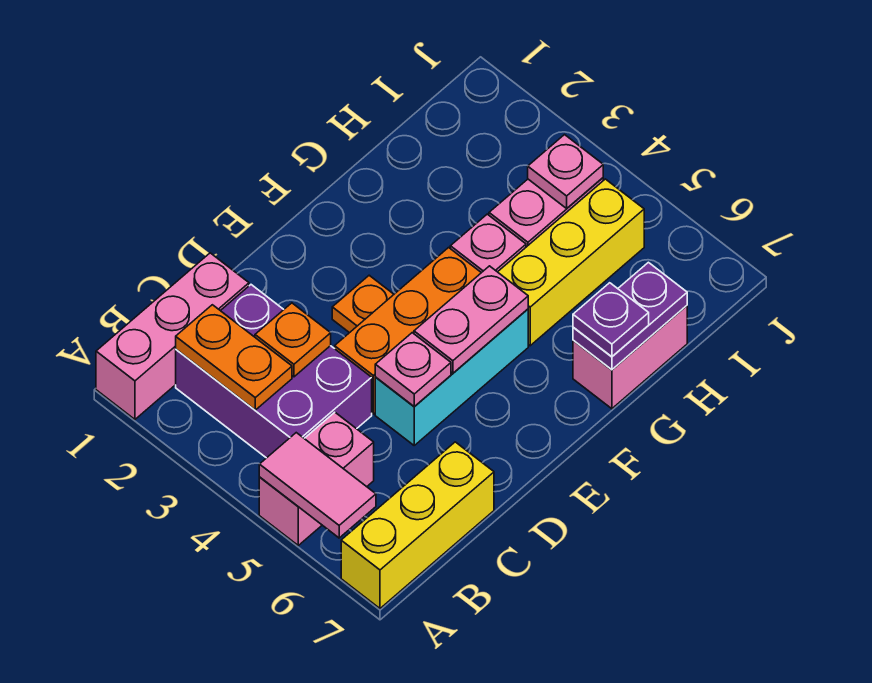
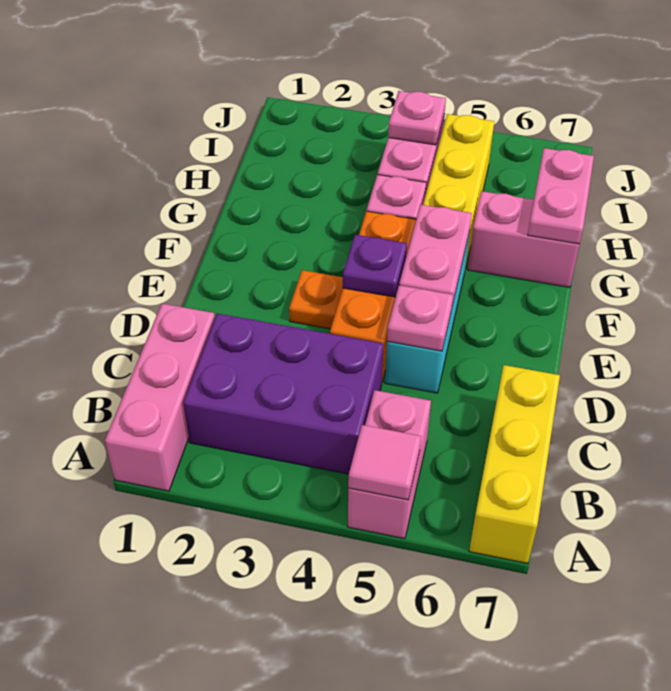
pink tile A5:A6 level 2 -> pink tile A5 level 2
orange plate B2:B3 level 2 -> none
orange plate C3 level 2 -> none
pink brick G7:H7 level 1 -> pink brick G6:G7 level 1
purple plate G7:H7 level 2 -> pink plate G7:H7 level 2
purple plate G7 level 3 -> purple plate E4 level 2

